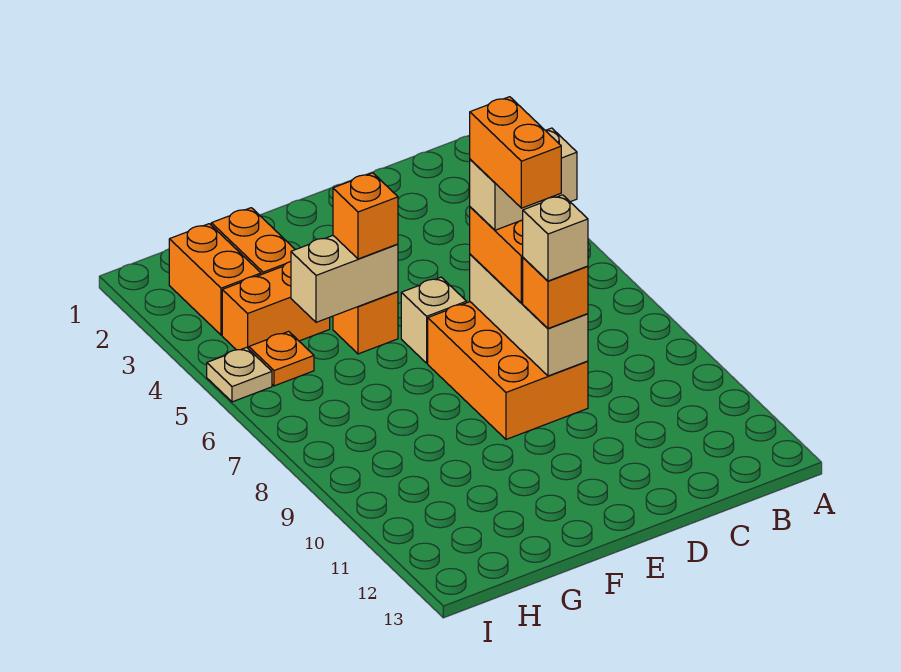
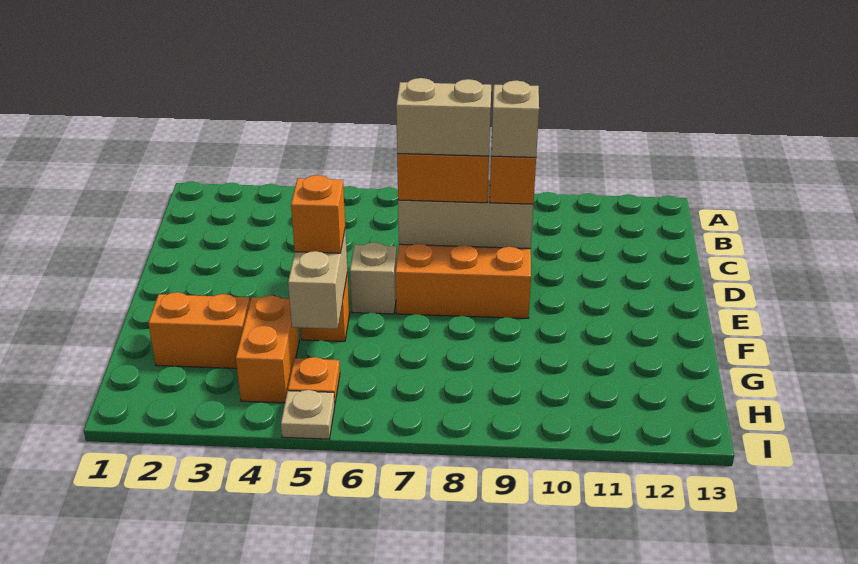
tan brick C7:D7 level 4 -> tan brick D7:D8 level 4
orange brick D7:D8 level 5 -> none
orange brick H2:H3 level 1 -> none

